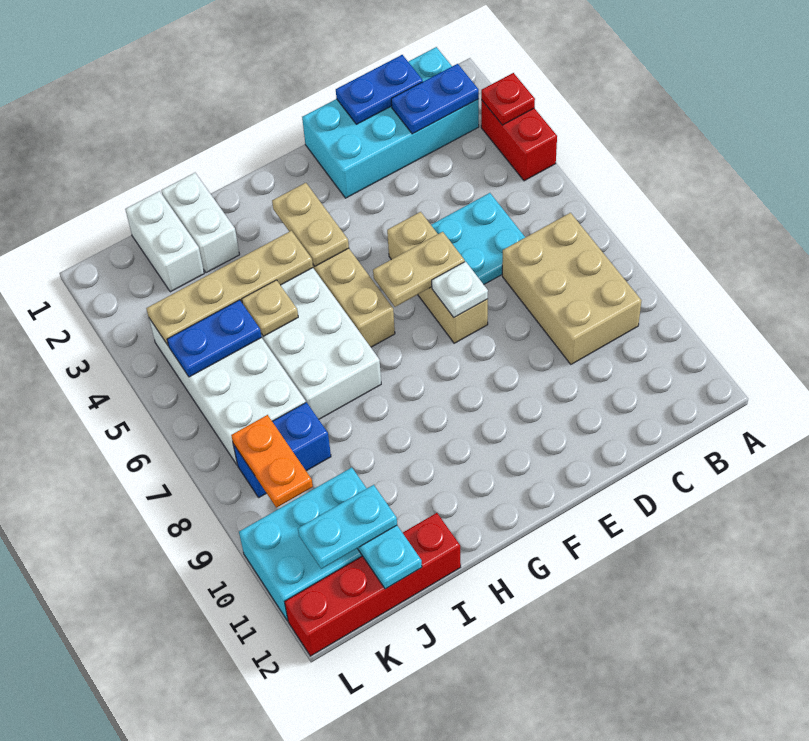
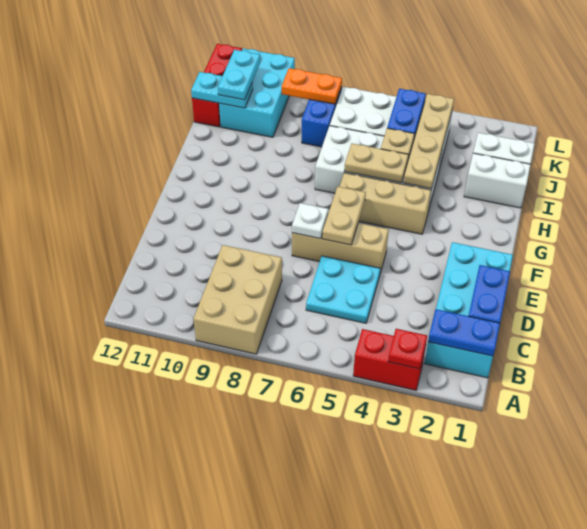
blue plate B2:C2 level 2 -> blue plate B1:B2 level 2
tan brick B7:C9 level 1 -> tan brick A8:C9 level 1
tan plate G3:G4 level 2 -> tan plate H5:H6 level 2
red brick I12:L12 level 1 -> red brick J12:L12 level 1

